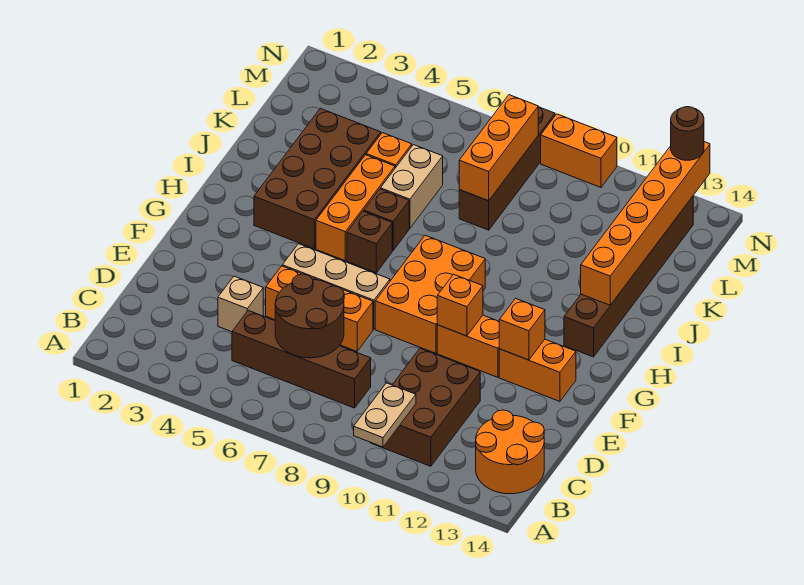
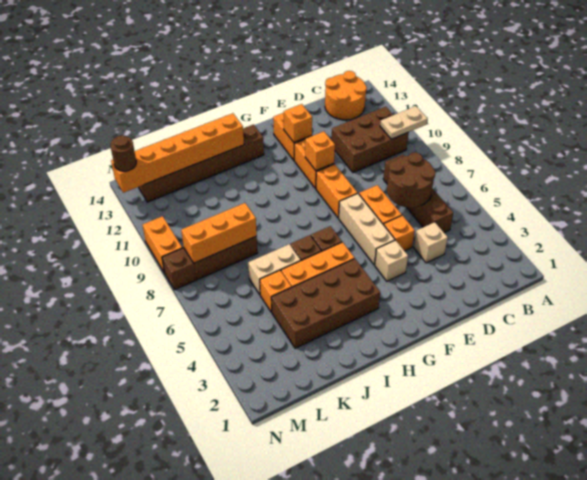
none -> tan brick F4 level 1
orange brick F8:H9 level 1 -> orange brick F8:F9 level 1

